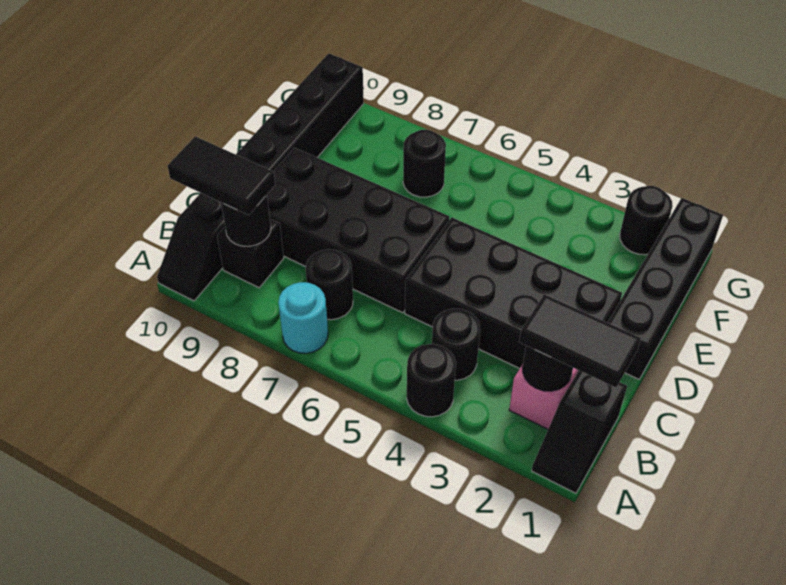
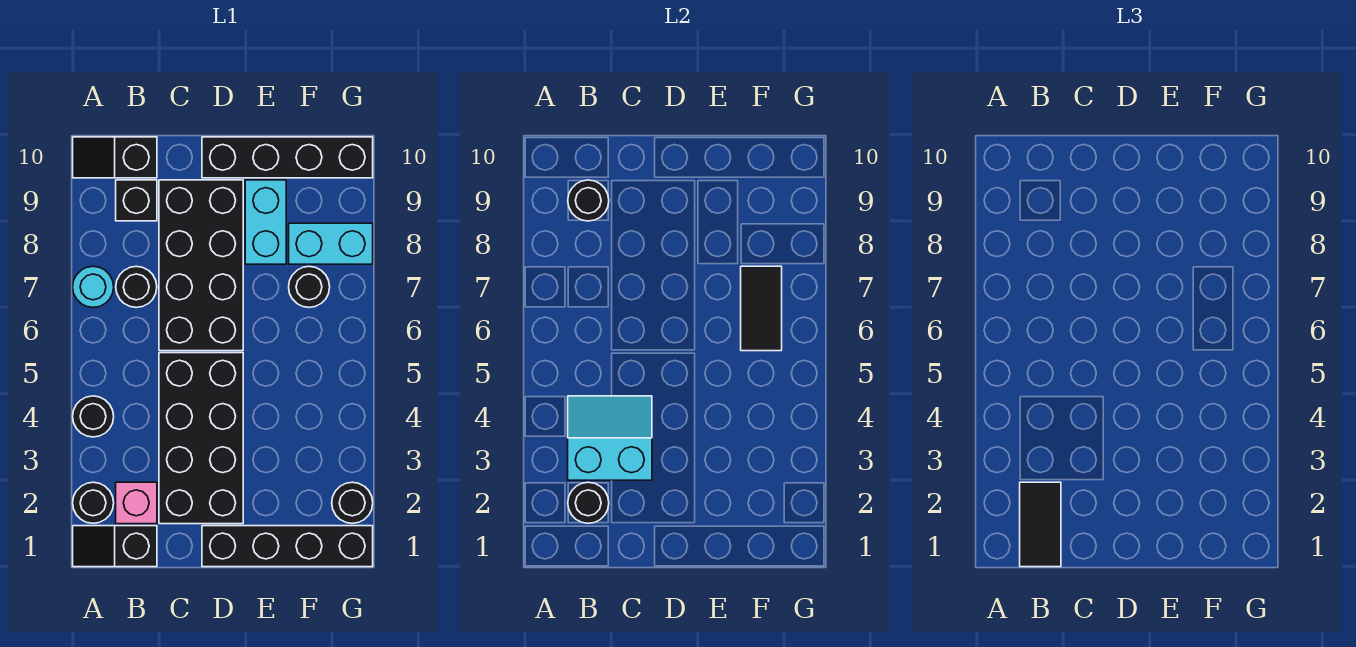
none -> cyan slope B3:C4 level 2 top 3
black round brick B4 level 1 -> black round brick A2 level 1
black tile B9:B10 level 3 -> black tile F6:F7 level 2
none -> cyan brick E8:E9 level 1
none -> cyan brick F8:G8 level 1

